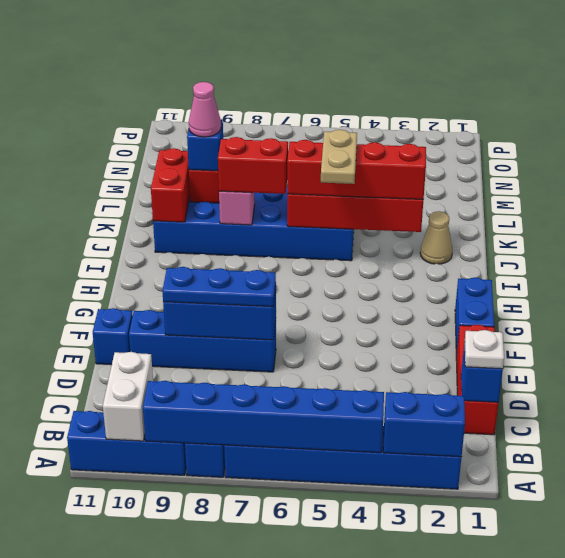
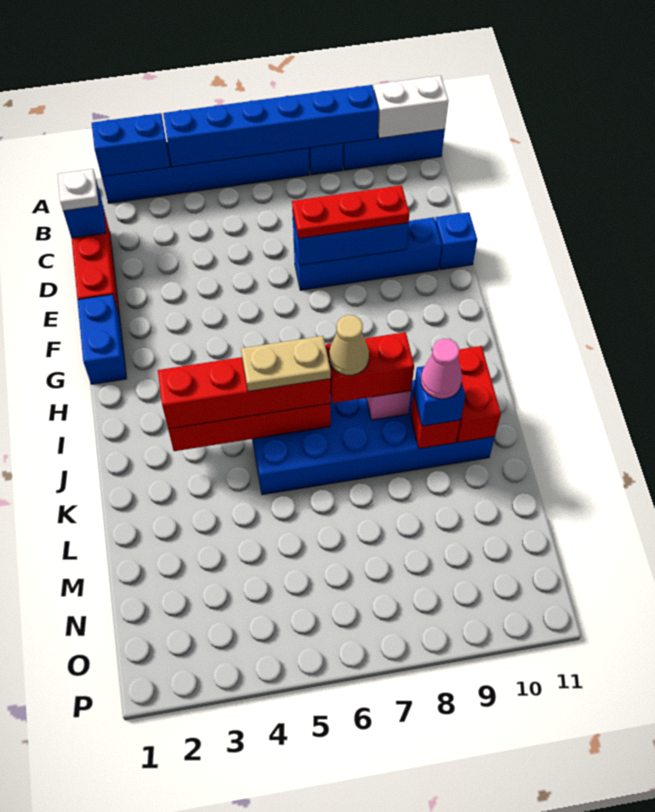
white brick A10:B10 level 2 -> white brick A10:A11 level 2
blue plate E7:E9 level 3 -> red plate E7:E9 level 3
tan plate I5:J5 level 4 -> tan plate J5:J6 level 4
tan cone J2 level 1 -> tan cone J7 level 4

